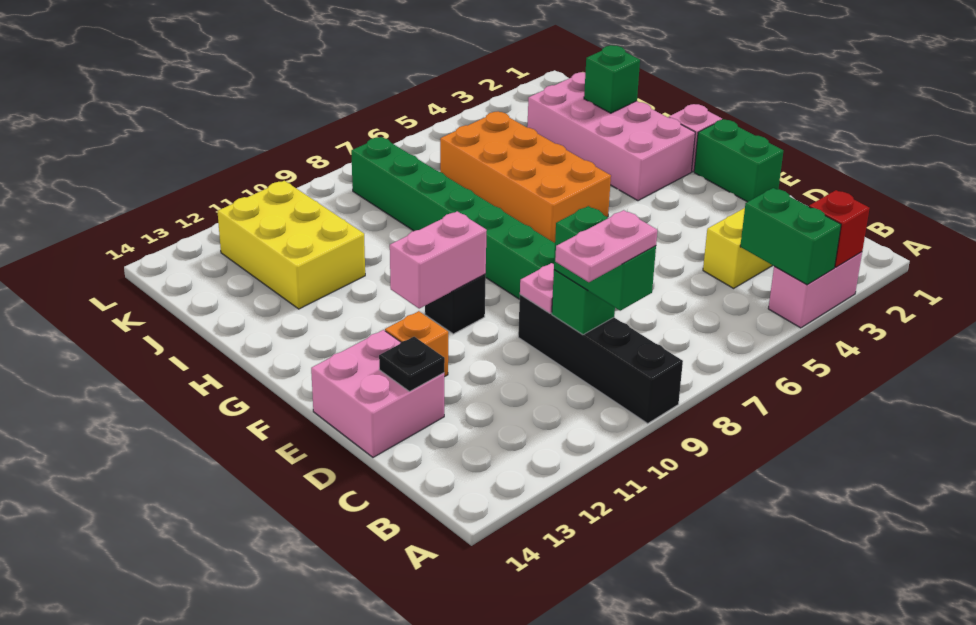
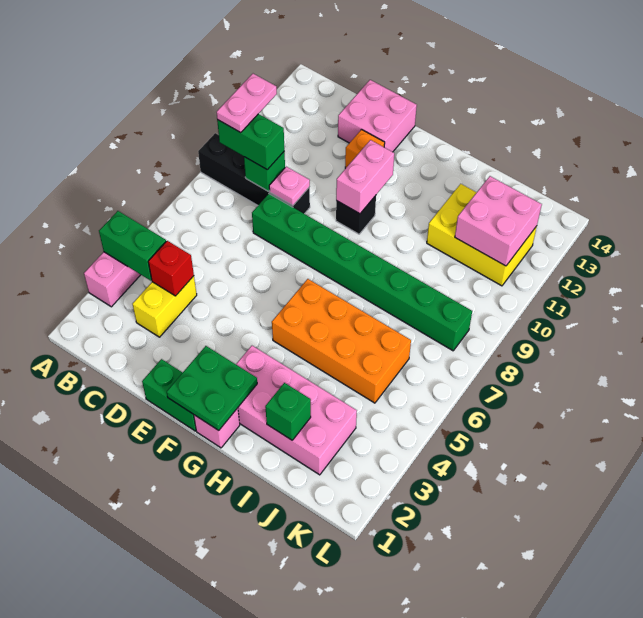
red brick A3 level 2 -> red brick C4 level 2
black plate D13 level 2 -> none
none -> green plate F1:G2 level 2
none -> pink brick J11:K12 level 2

